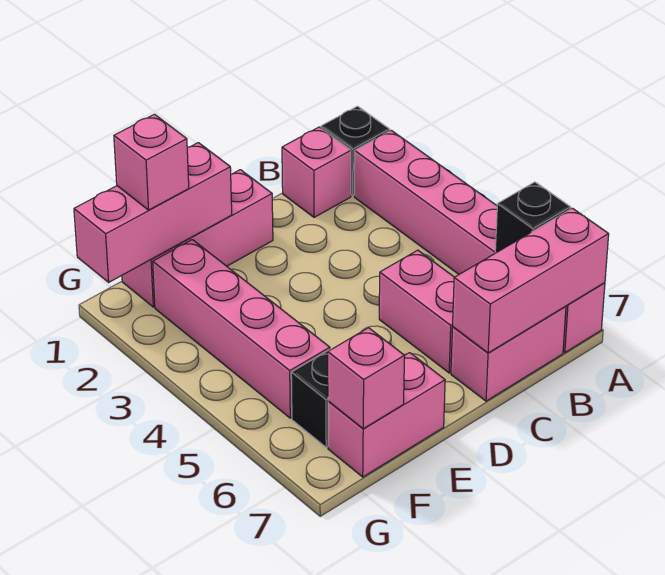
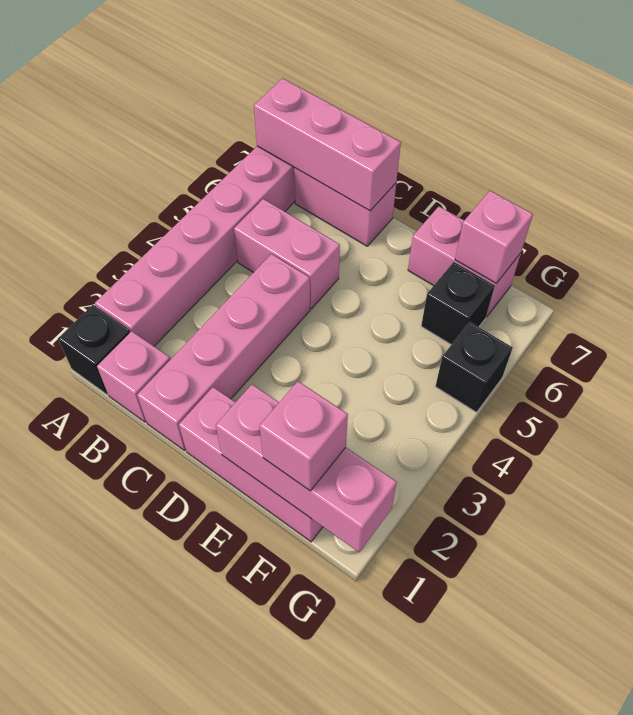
black brick A6 level 2 -> black brick G5 level 1
pink brick C5:C6 level 1 -> pink brick B5:C5 level 1
pink brick F2:F5 level 1 -> pink brick C1:C4 level 1

